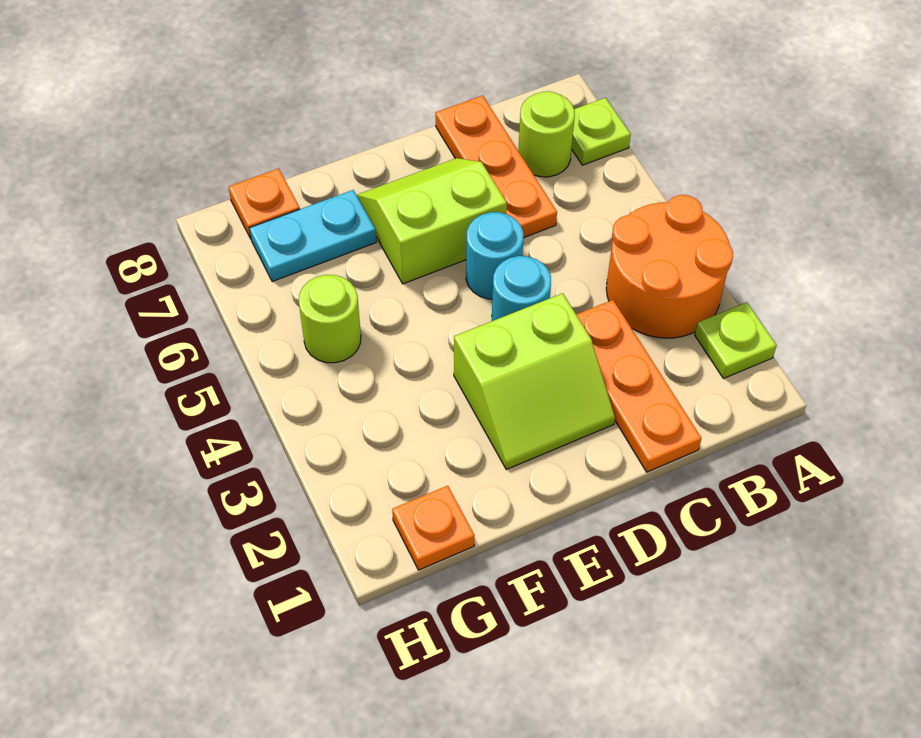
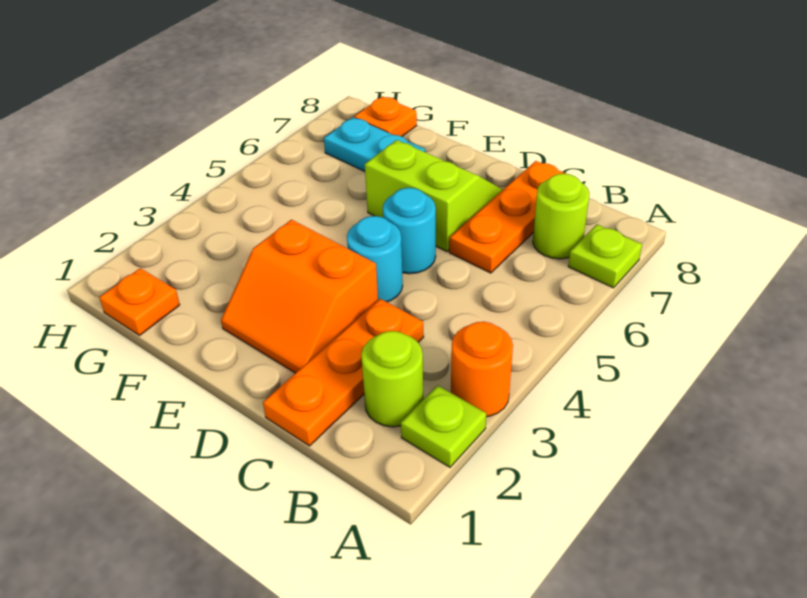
orange round brick A3:B4 level 1 -> orange round brick A3 level 1
lime slope D2:E3 level 1 top 3 -> orange slope D2:E3 level 1 top 3
lime round brick G5 level 1 -> lime round brick B2 level 1

